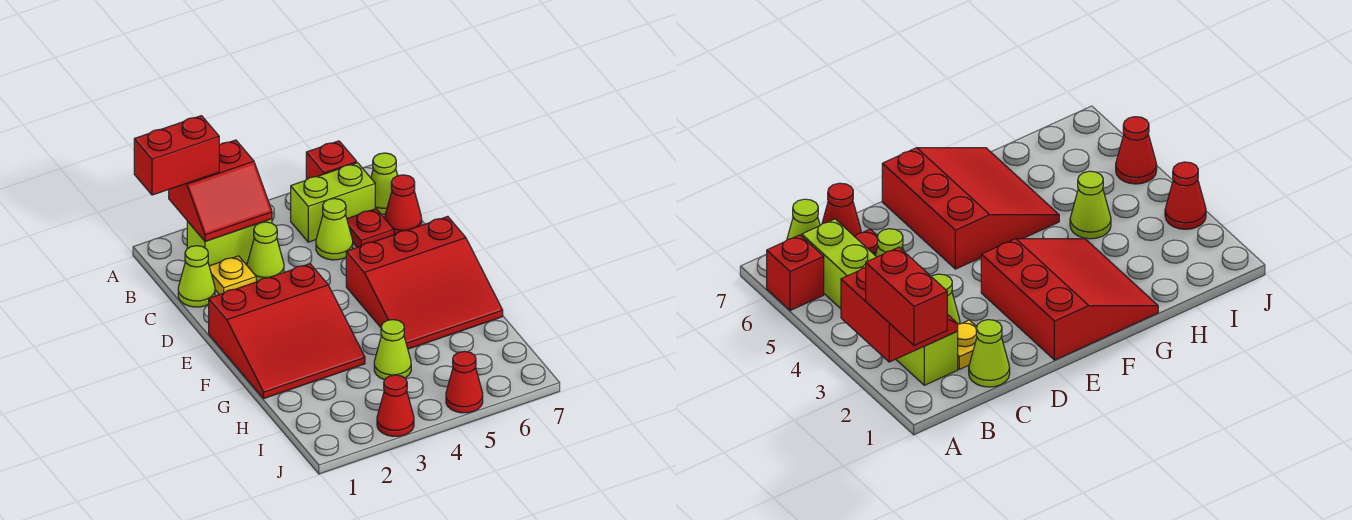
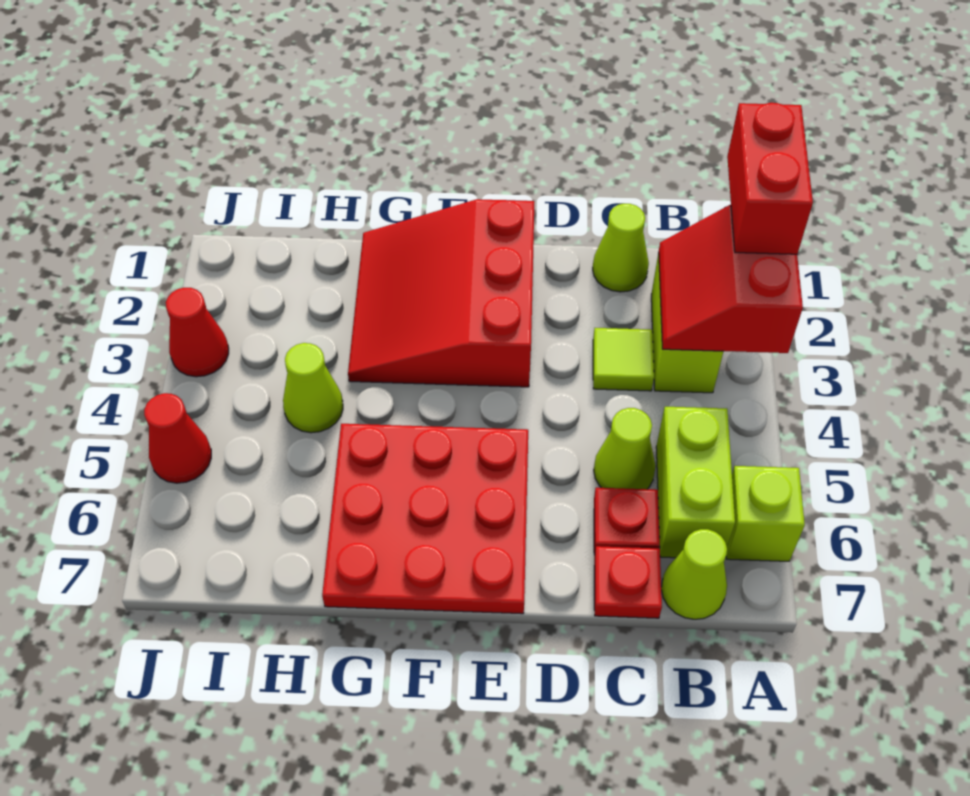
red brick A6 level 1 -> lime brick A6 level 1
yellow plate C2 level 1 -> none
lime cone C3 level 1 -> lime tile C3 level 1
red cone C7 level 1 -> red plate C7 level 1
red slope E5:G7 level 1 top E -> red plate E5:G7 level 1

